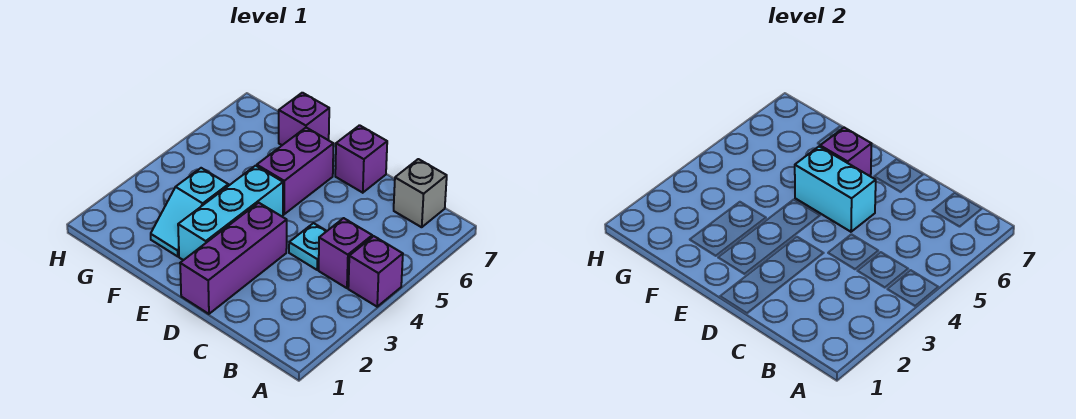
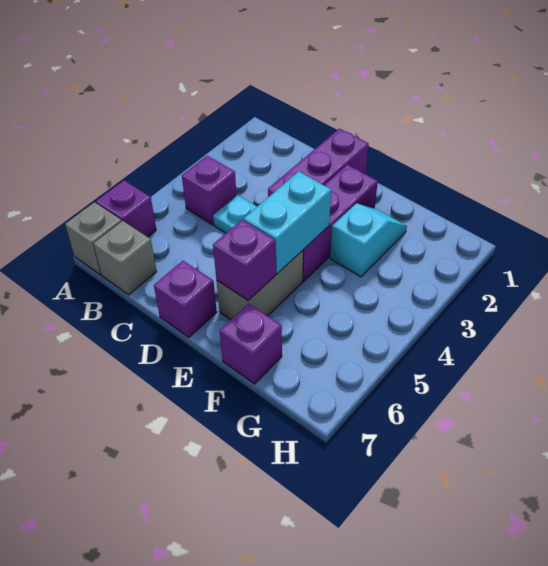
purple brick A4 level 1 -> purple brick A6 level 1
none -> grey brick A7 level 1
cyan brick D5:E5 level 2 -> cyan brick E4:E5 level 2
cyan brick E2:E4 level 1 -> purple brick E2:E4 level 1
purple brick E5:E6 level 1 -> grey brick E5:E6 level 1

